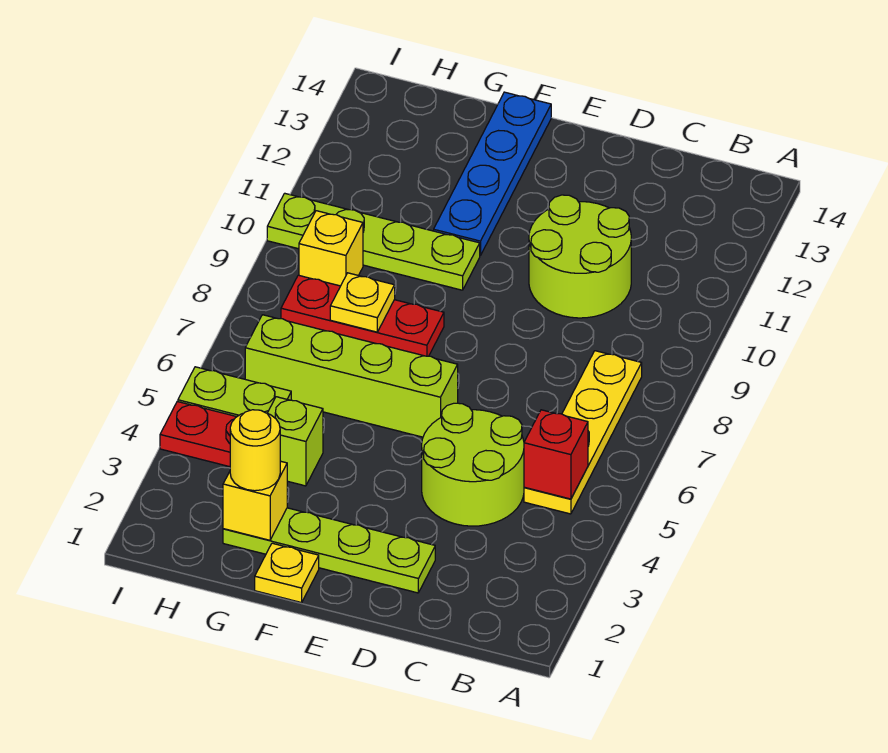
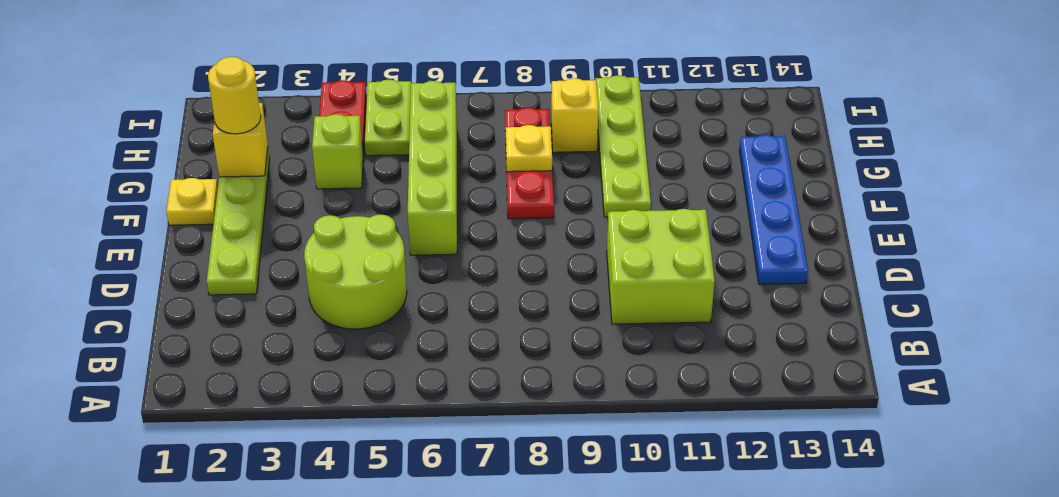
yellow plate B5:B8 level 1 -> none
red brick B5 level 2 -> none
lime round brick C10:D11 level 1 -> lime brick C10:D11 level 1
blue plate F11:F14 level 1 -> blue plate D13:G13 level 1

